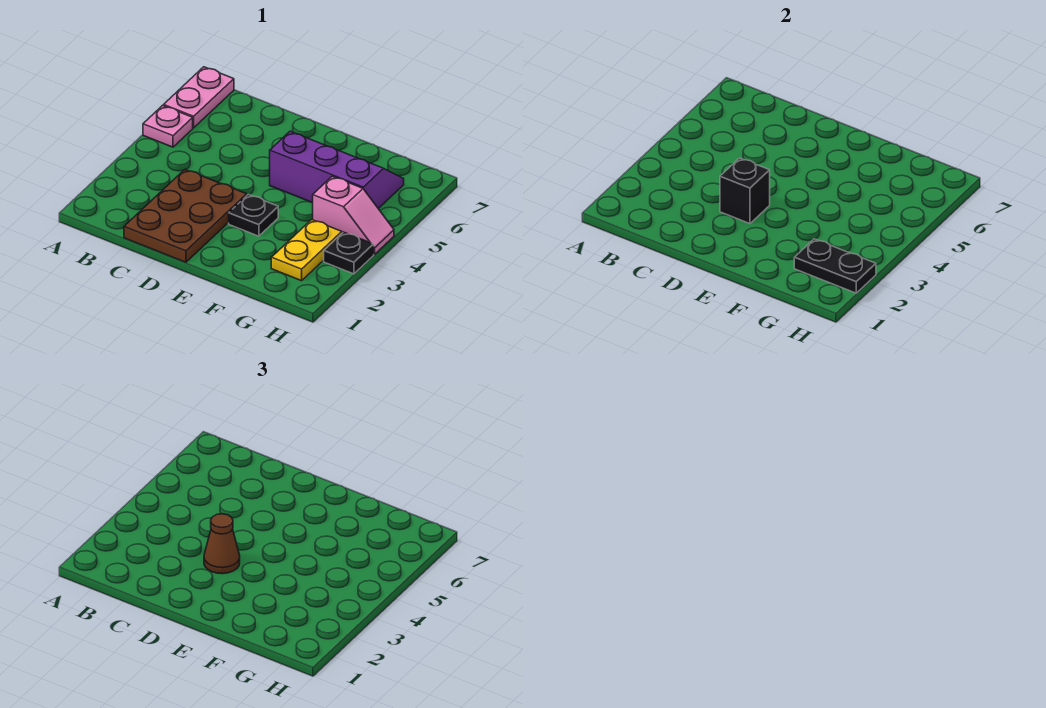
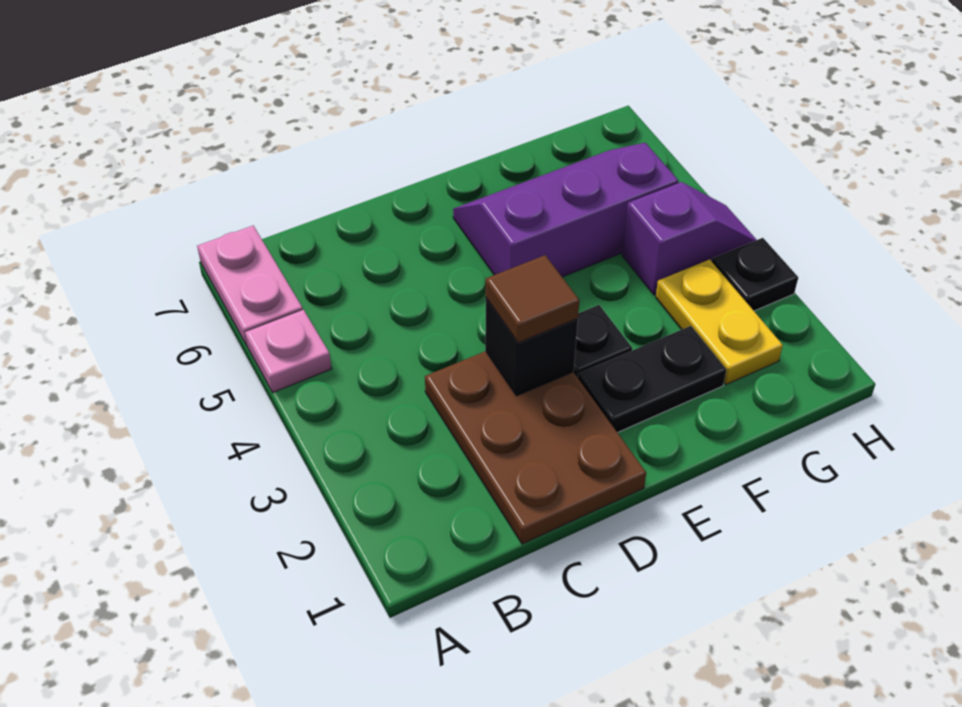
brown cone D3 level 3 -> brown tile D3 level 3
black plate G2:H2 level 2 -> black plate E2:F2 level 1
pink slope G4:H4 level 1 top G -> purple slope G4:H4 level 1 top G

